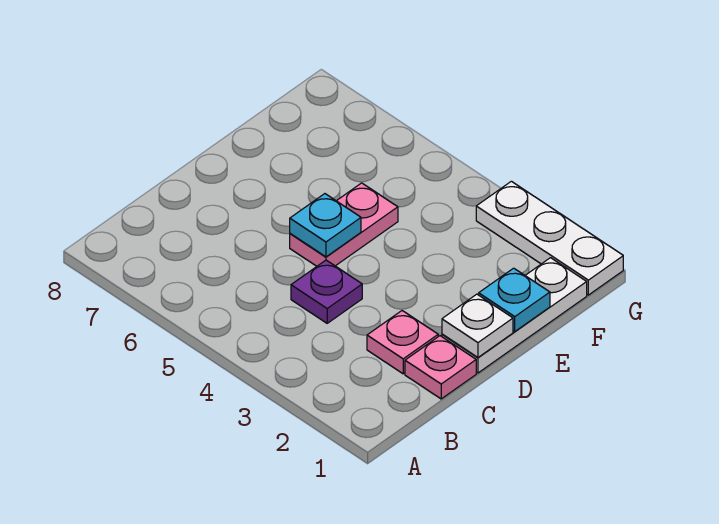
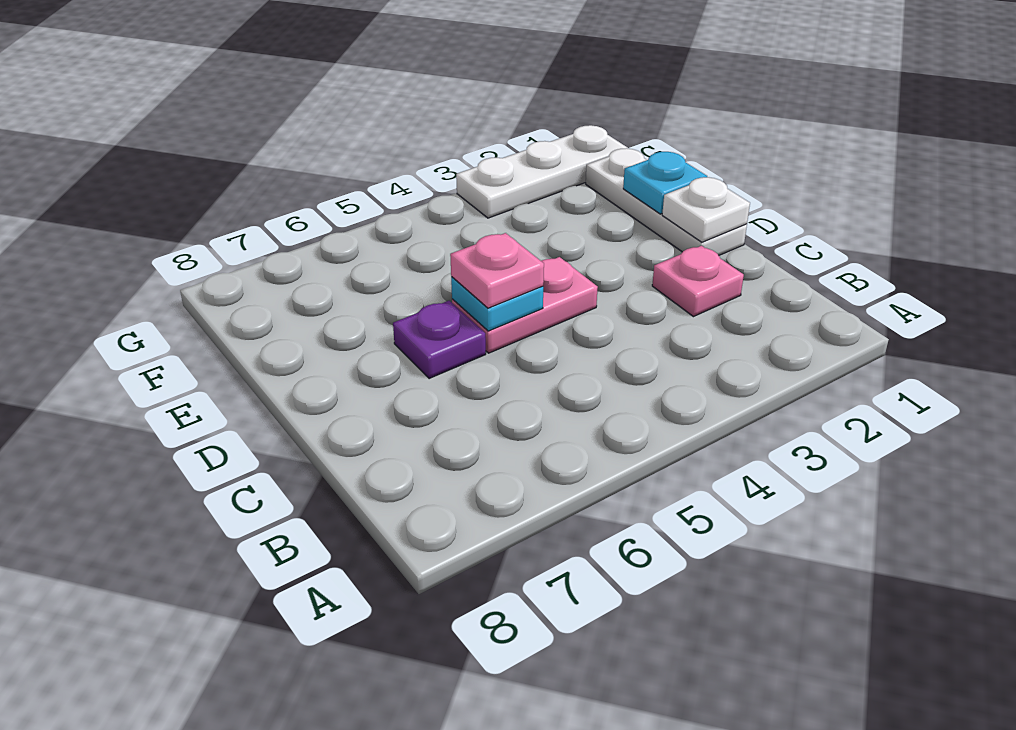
pink plate C1 level 1 -> pink plate D5 level 3
purple plate C4 level 1 -> purple plate D6 level 1
pink plate D5:E5 level 1 -> pink plate D4:D5 level 1

